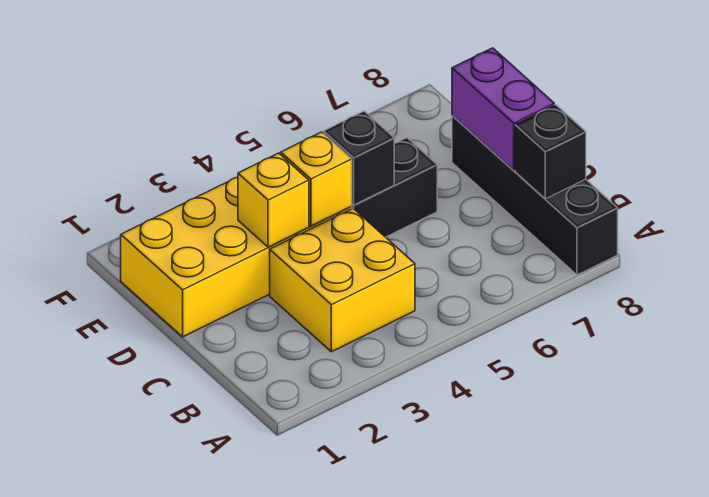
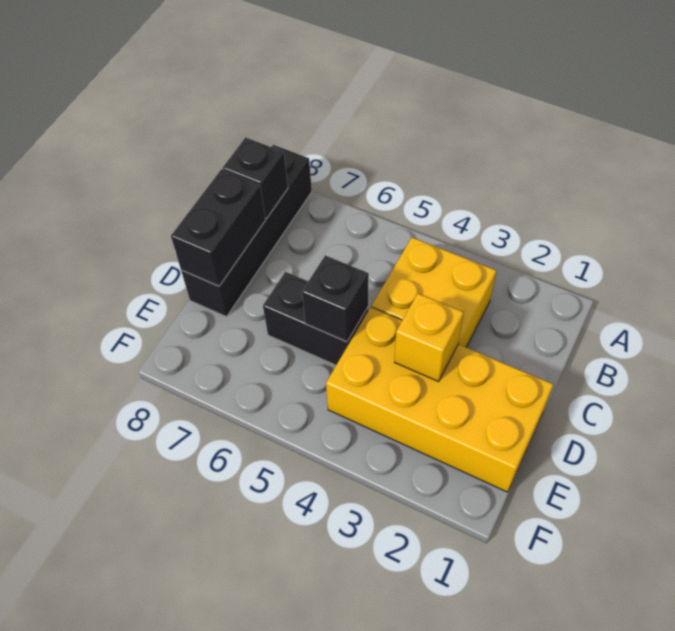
purple brick C8:D8 level 2 -> black brick C8:D8 level 2
yellow brick D4 level 2 -> none

